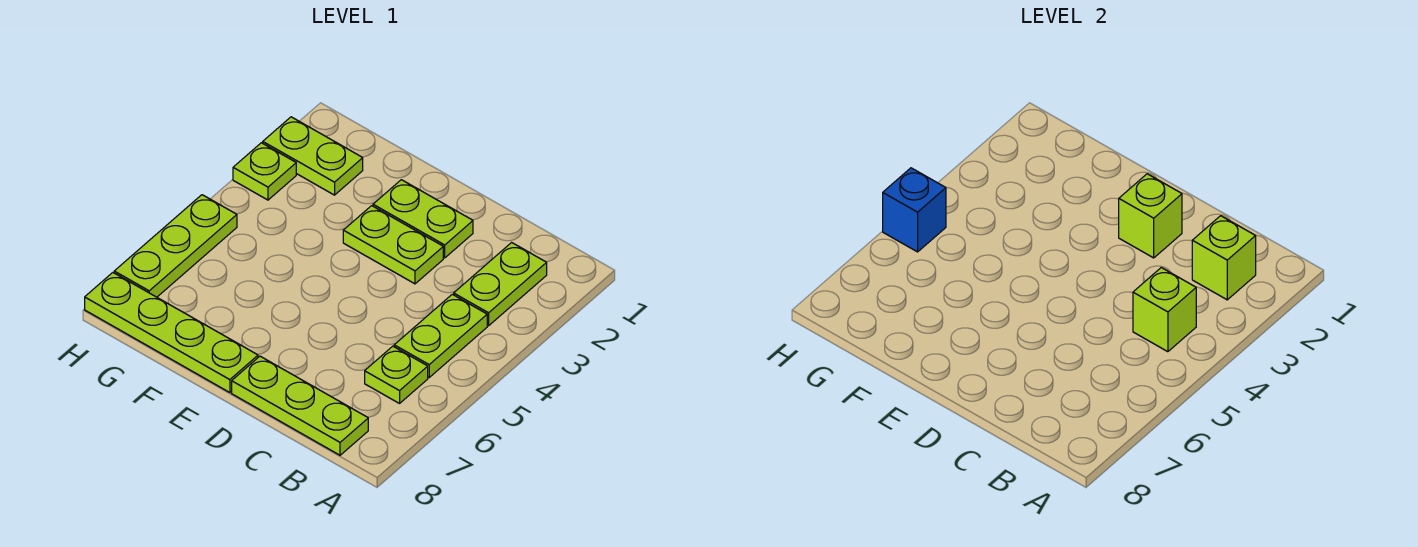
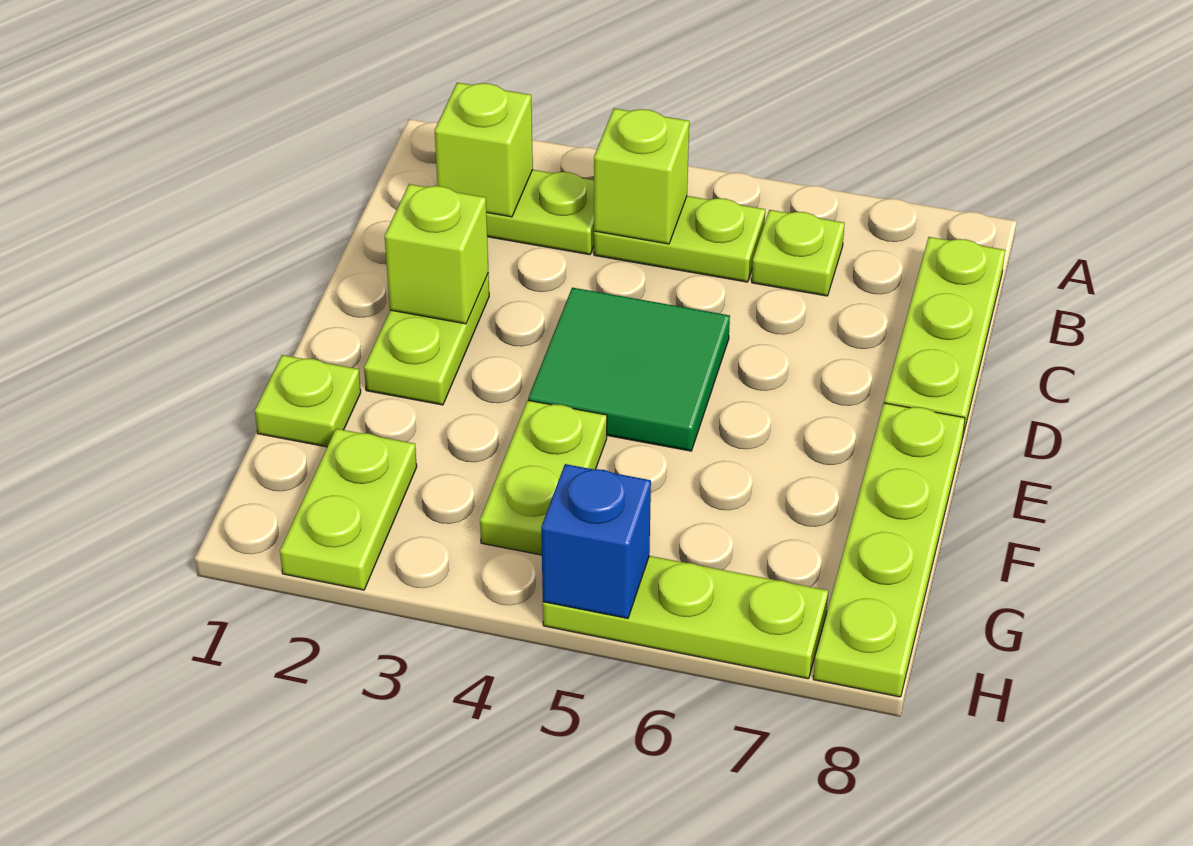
lime plate D3:E3 level 1 -> lime plate F4:G4 level 1
none -> green tile D4:E5 level 1
lime plate H3 level 1 -> lime plate F1 level 1

